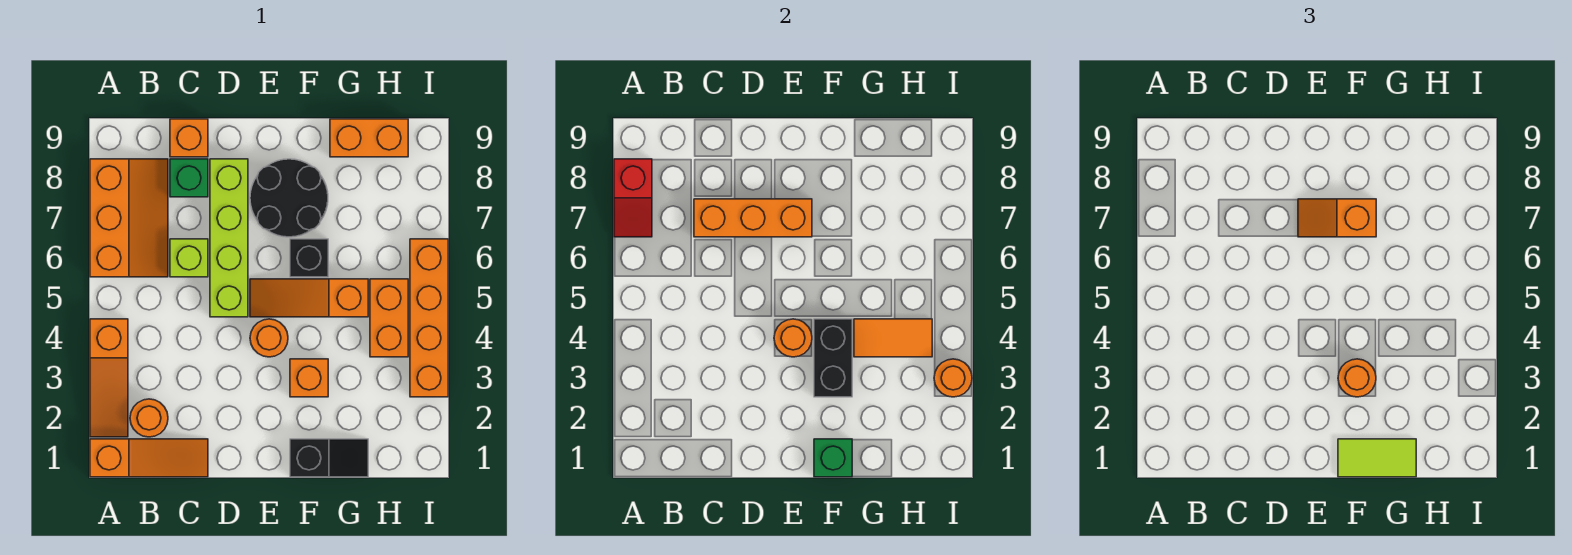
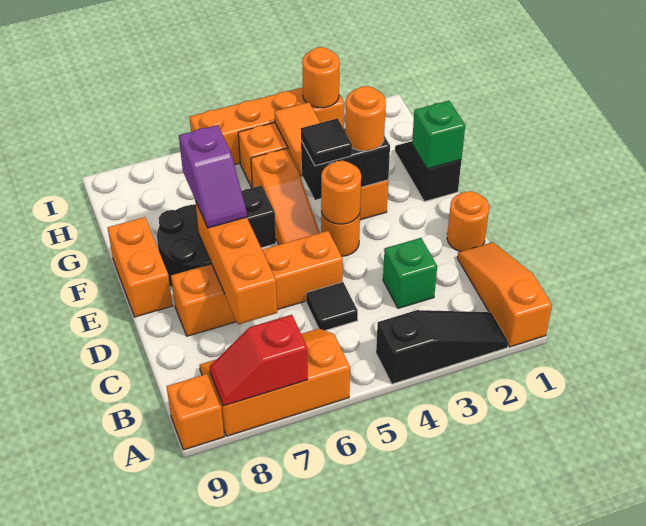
orange slope A2:A4 level 1 top 4 -> black slope A2:A4 level 1 top 4
red slope A7:A8 level 2 top 8 -> red slope A7:A8 level 2 top 7
orange round brick B2 level 1 -> orange round brick D1 level 1
none -> black tile C5 level 1
lime brick C6 level 1 -> none
green brick C8 level 1 -> green brick C3 level 1
orange brick C9 level 1 -> orange brick A9 level 1
lime brick D5:D8 level 1 -> orange brick D5:D8 level 1
orange slope E7:F7 level 3 top F -> purple slope E7:F7 level 3 top F
lime tile F1:G1 level 3 -> none
none -> black tile F4 level 3
orange brick G9:H9 level 1 -> orange brick E9:F9 level 1

